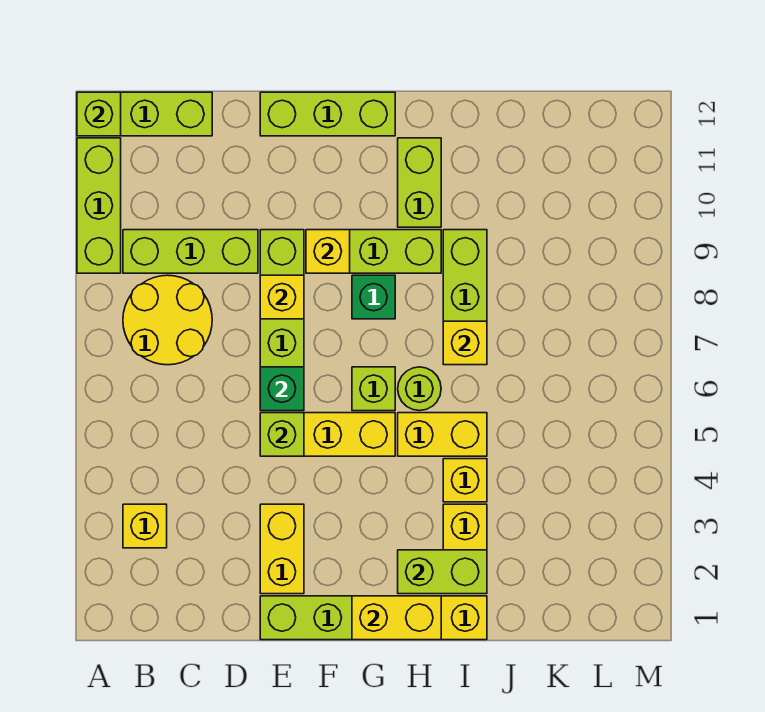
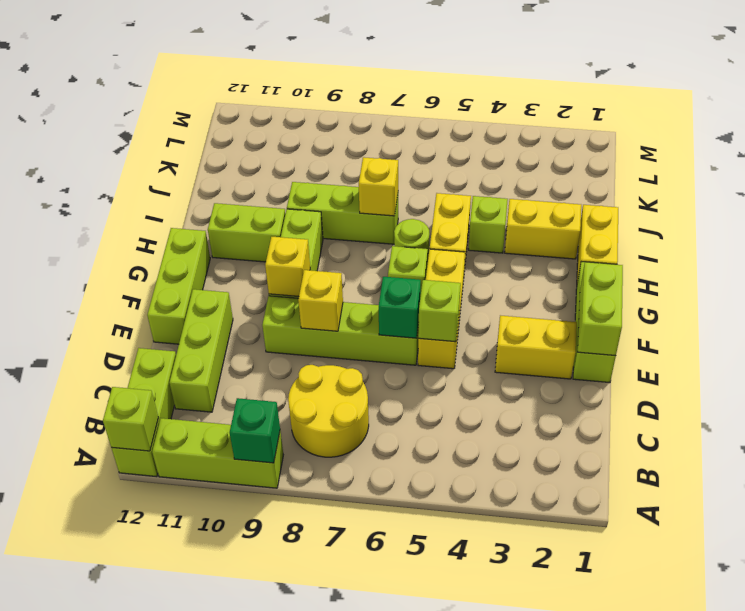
yellow brick B3 level 1 -> none
lime brick B9:D9 level 1 -> lime brick C11:E11 level 1
yellow brick G1:H1 level 2 -> none
green brick G8 level 1 -> green brick A9 level 2
lime brick H2:I2 level 2 -> lime brick E1:F1 level 2
yellow brick I4 level 1 -> lime brick I4 level 1

